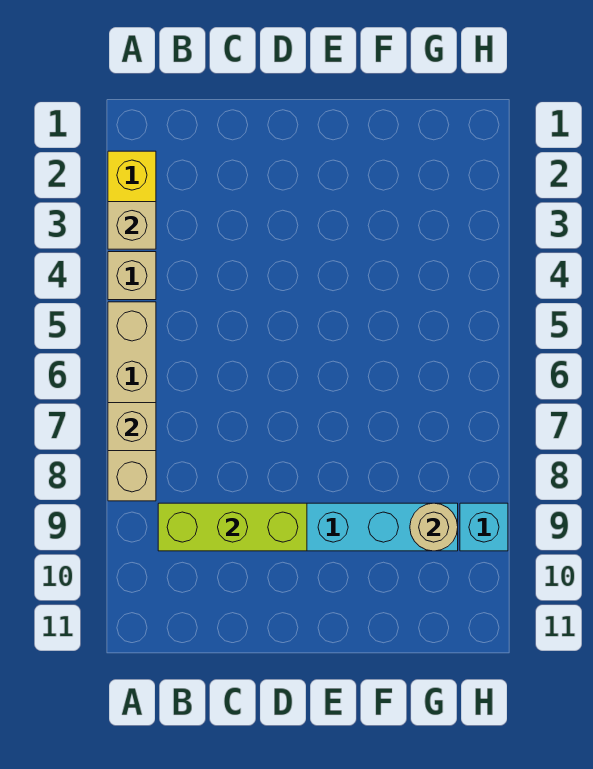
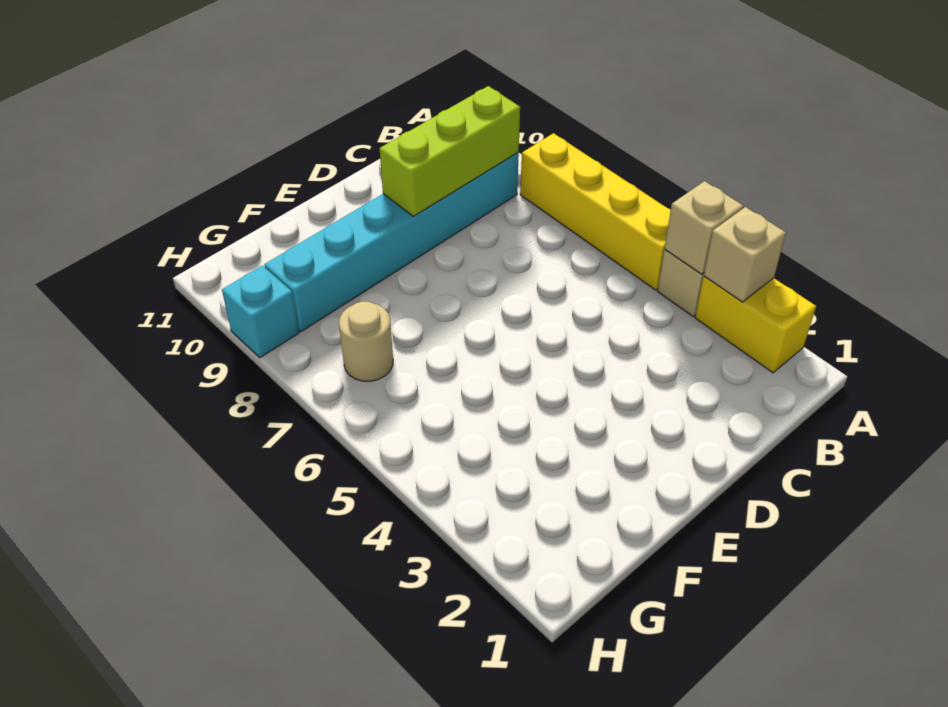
tan brick A5:A8 level 1 -> yellow brick A5:A8 level 1
tan brick A7 level 2 -> tan brick A4 level 2
tan round brick G9 level 2 -> tan round brick G7 level 1

